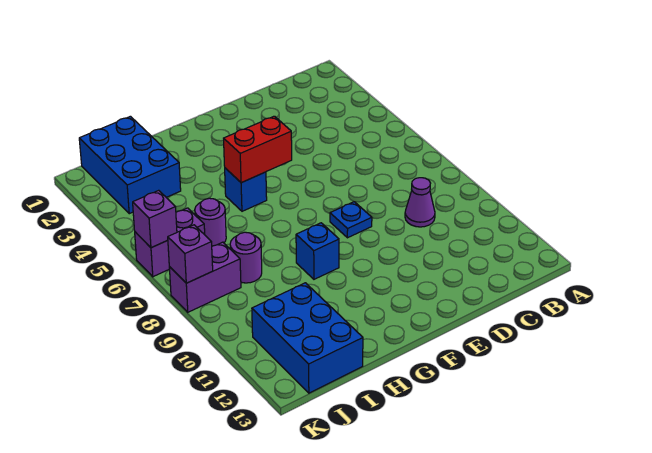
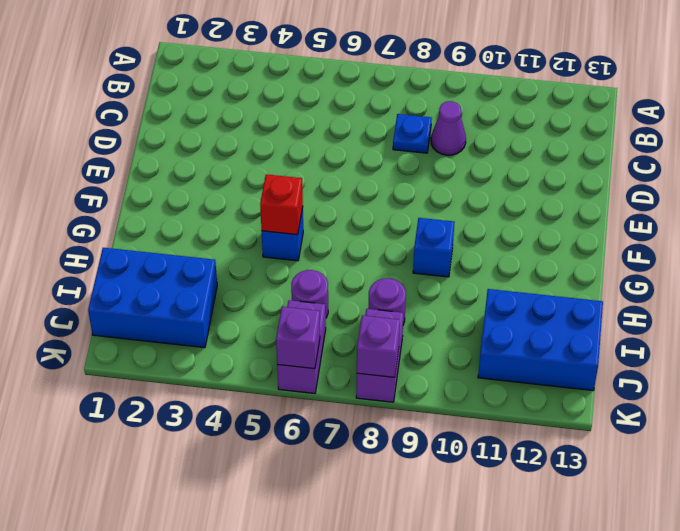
blue plate E8 level 1 -> blue plate C8 level 1
red brick F5:G5 level 2 -> red brick G5 level 2

